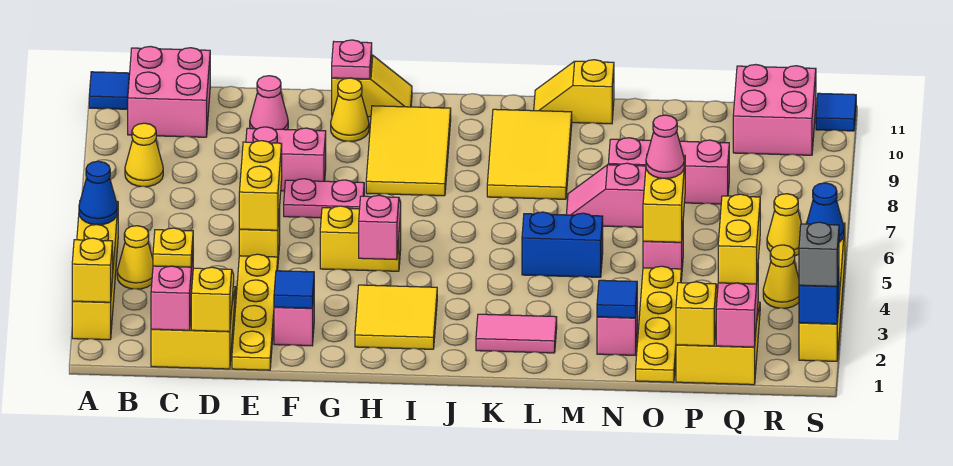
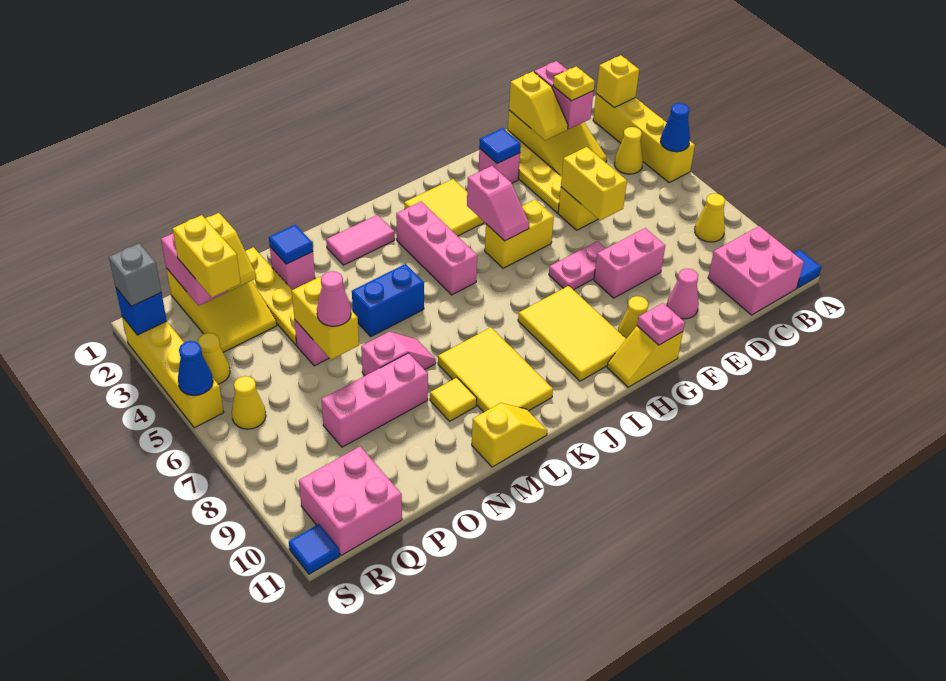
none -> pink brick J3:J5 level 1
none -> yellow tile M9 level 1

